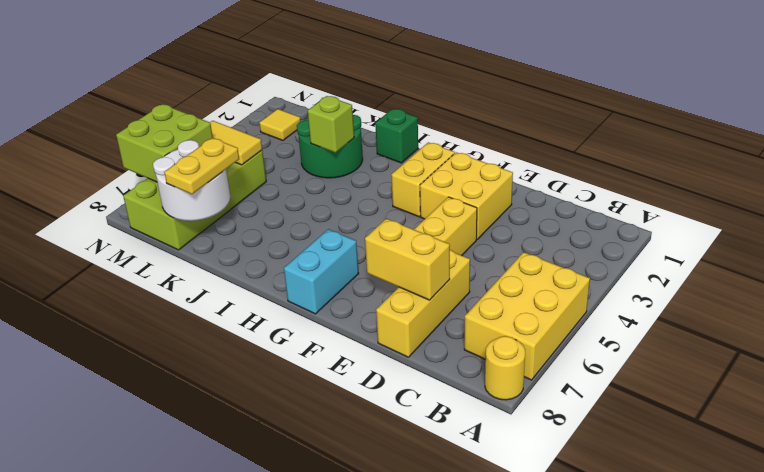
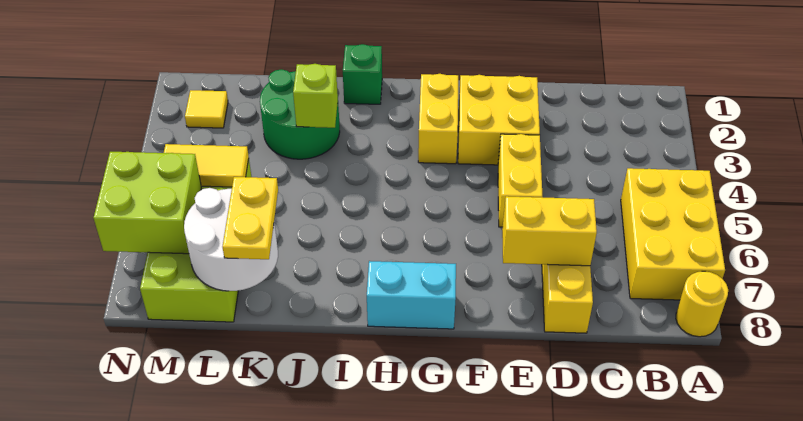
cyan brick G7:G8 level 1 -> cyan brick G8:H8 level 1

